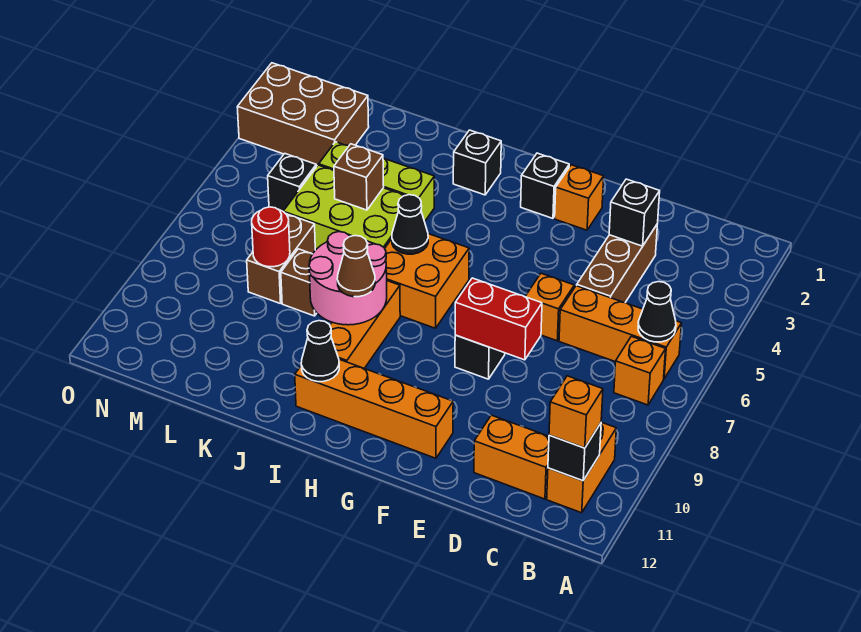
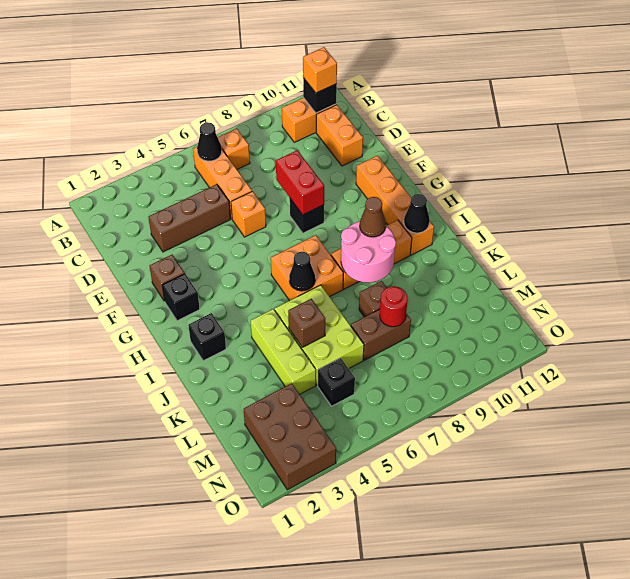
black brick D3 level 2 -> none
orange brick F2 level 1 -> brown brick F2 level 1

